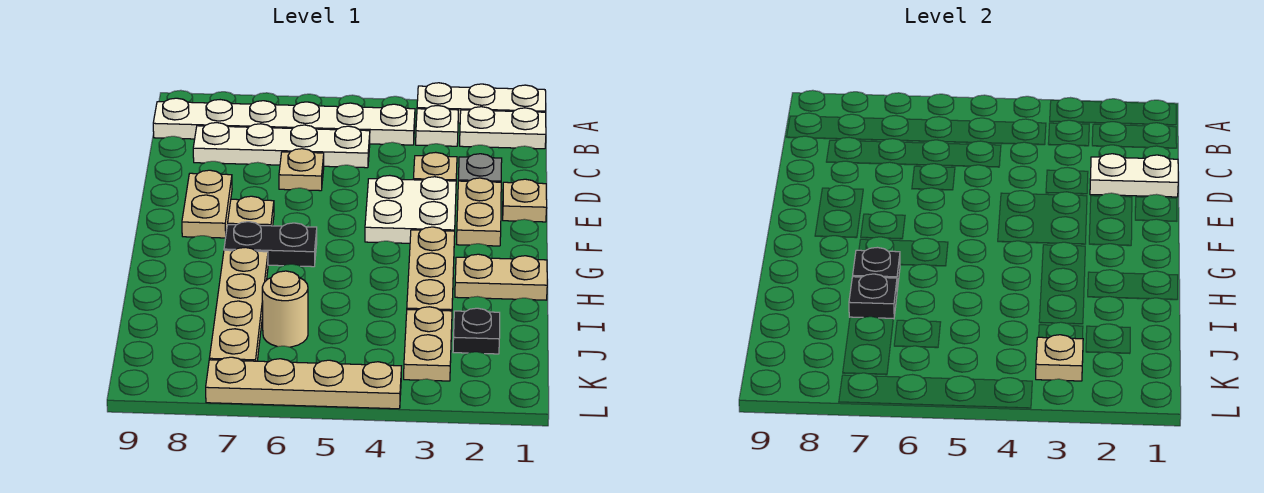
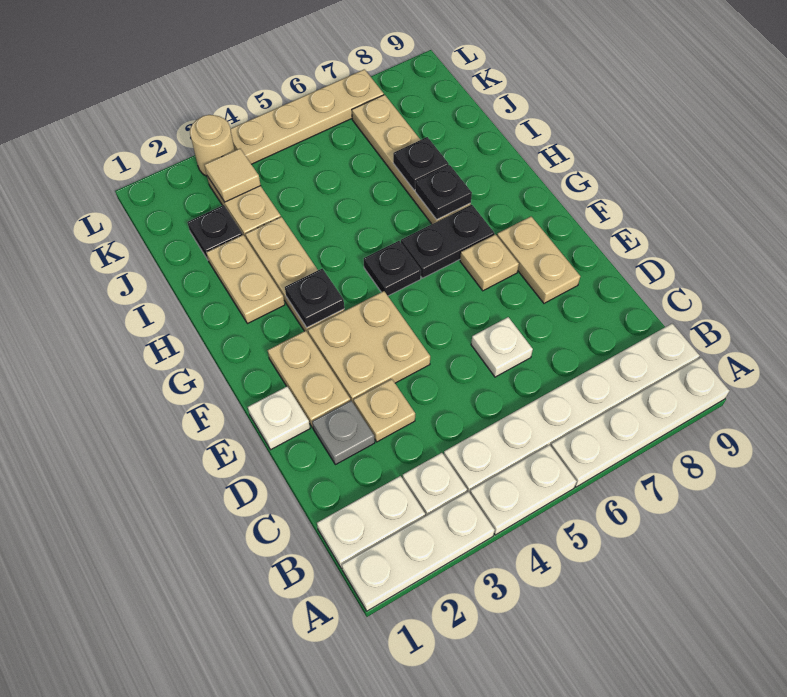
white plate C5:C8 level 1 -> white plate A6:A9 level 1
white plate D1:D2 level 2 -> white plate A4:A5 level 1
tan plate D6 level 1 -> white plate D6 level 1
tan plate E1 level 1 -> white plate E1 level 1
white plate E3:F4 level 1 -> tan plate E3:F4 level 1
none -> black plate G3 level 2
none -> black plate G5 level 1
tan plate H1:H2 level 1 -> tan plate H2:I2 level 1
tan round brick J6 level 1 -> tan round brick L3 level 1
tan plate K3 level 2 -> tan tile K3 level 2

